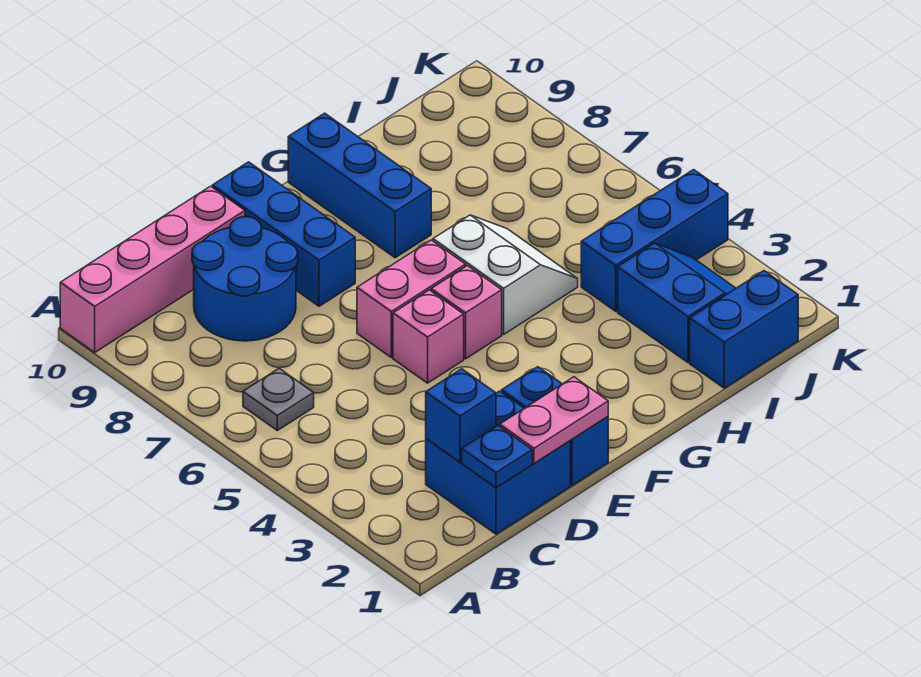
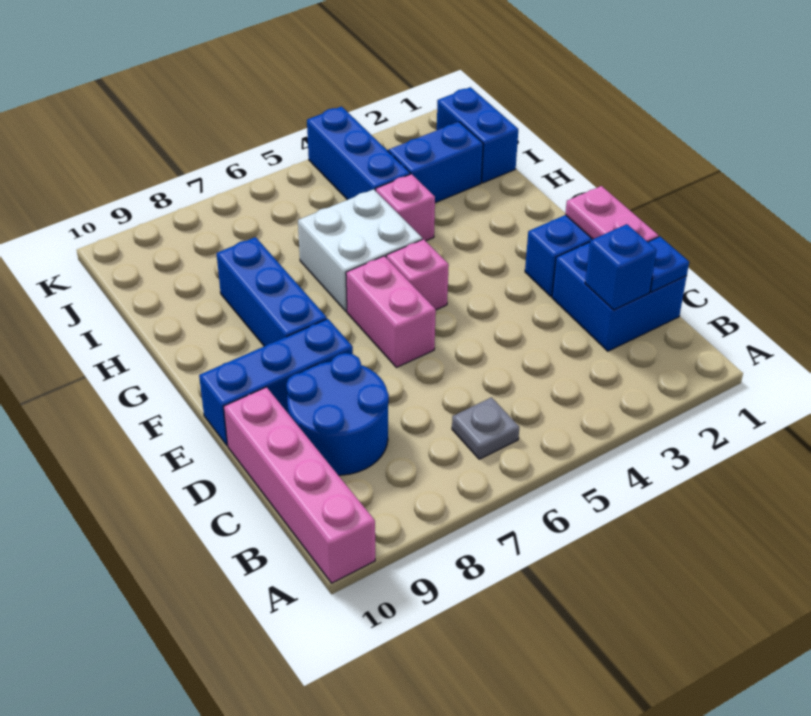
pink brick E5 level 1 -> pink brick H4 level 1
white slope G5:H6 level 1 top G -> white brick G5:H6 level 1
blue brick G8:G10 level 1 -> blue brick F8:H8 level 1

